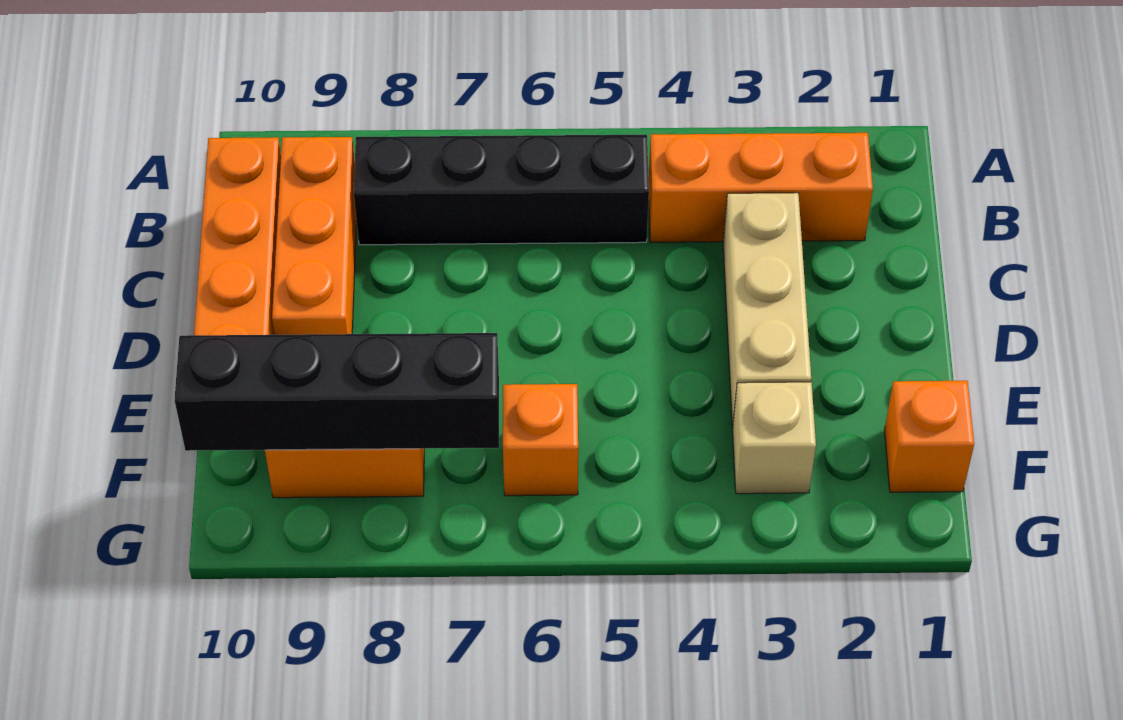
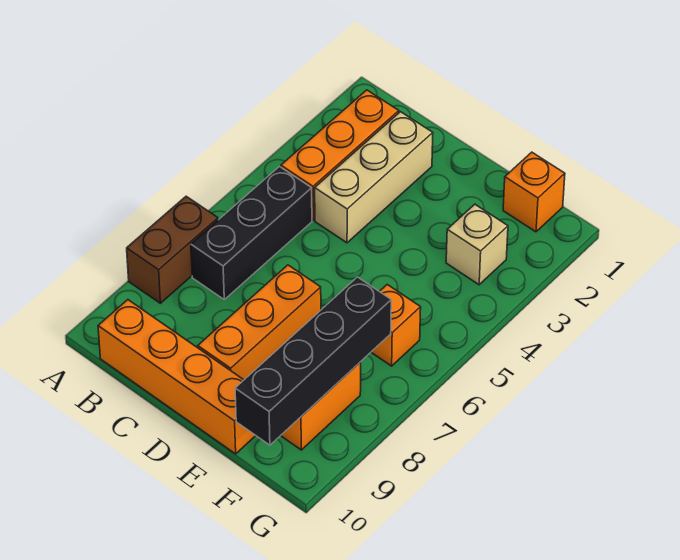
none -> brown brick A7:A8 level 1
black brick B5:B8 level 1 -> black brick B5:B7 level 1
orange brick B9:D9 level 1 -> orange brick D7:D9 level 1
tan brick C3:E3 level 1 -> tan brick C2:C4 level 1

